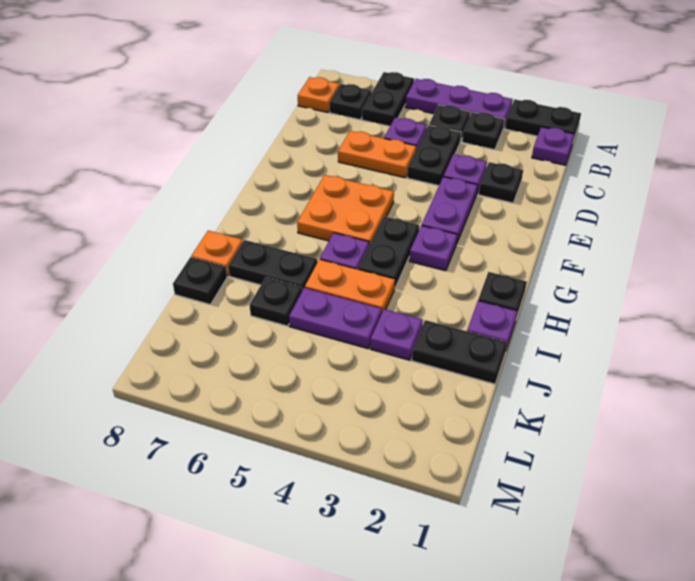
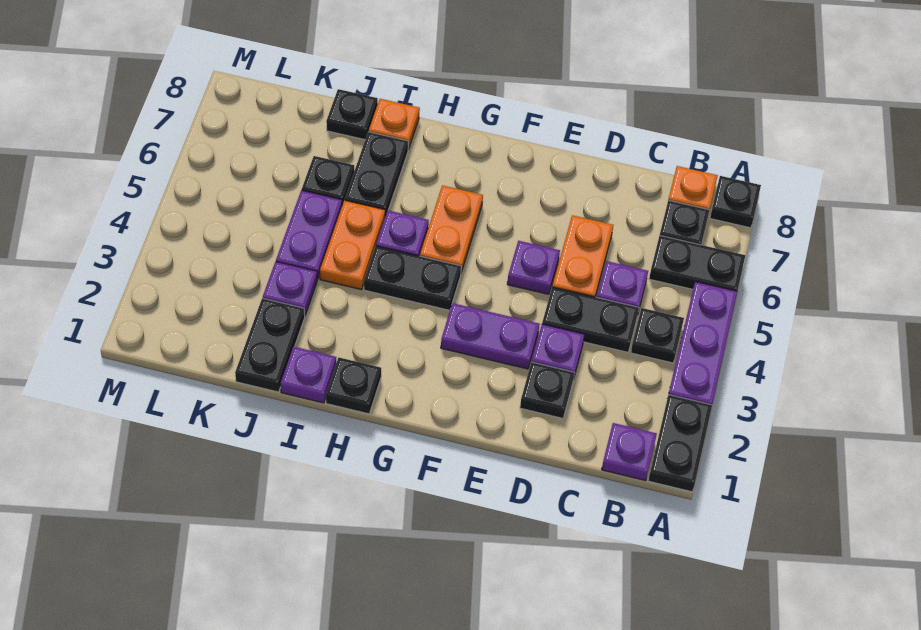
black plate B3 level 1 -> black plate A8 level 1
orange plate F5:G6 level 1 -> orange plate G5:G6 level 1
purple plate G3 level 1 -> purple plate E5 level 1

